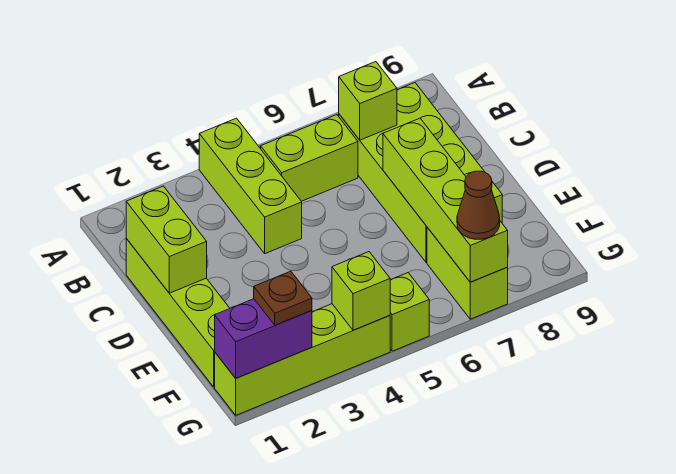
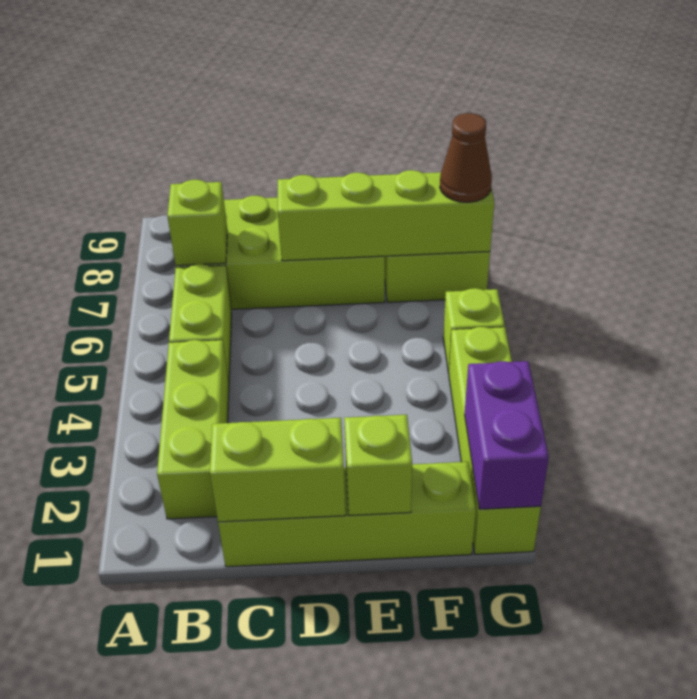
lime brick A4:C4 level 1 -> lime brick B2:B4 level 1
brown plate G2 level 3 -> none
lime brick G4 level 2 -> lime brick E1 level 2

